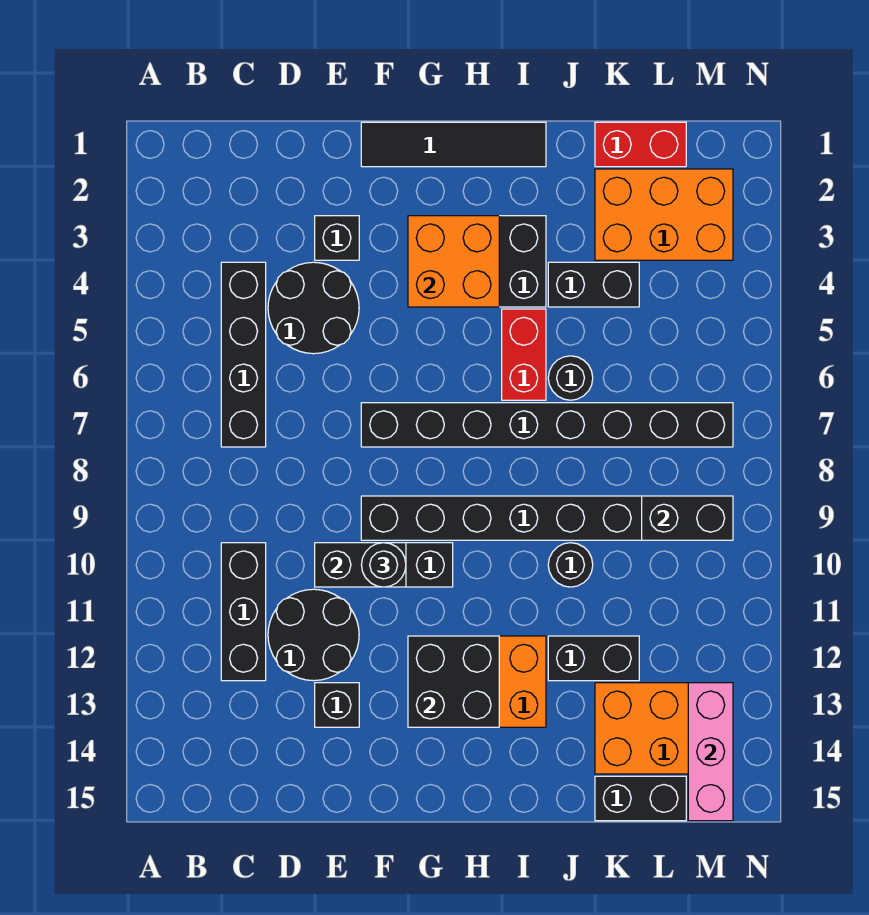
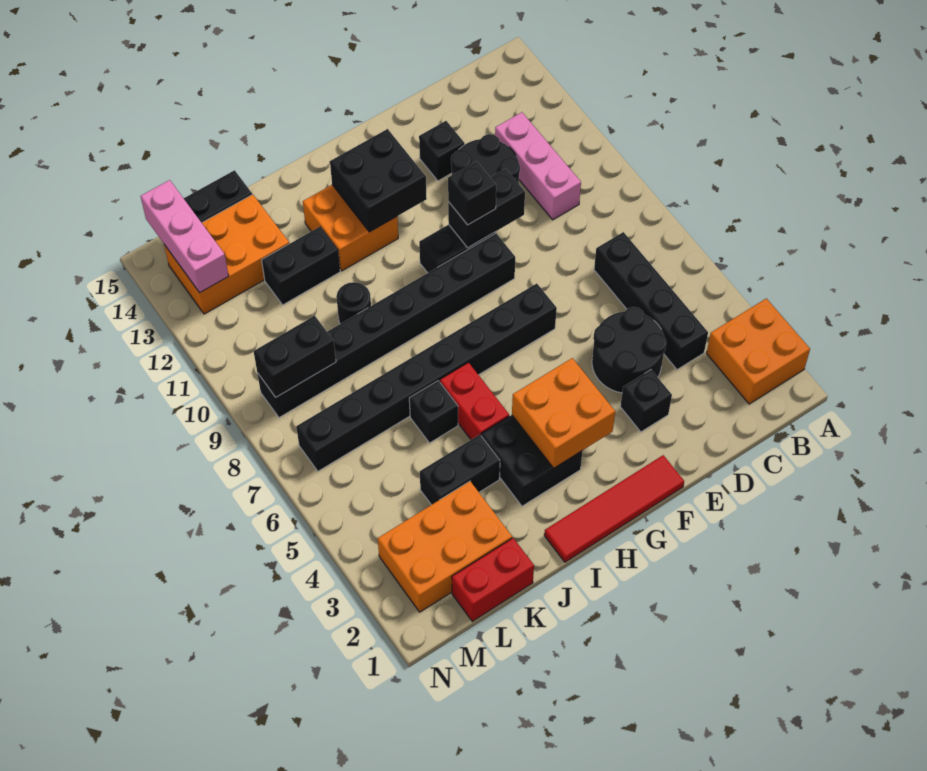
none -> orange brick A2:B3 level 1
black brick C10:C12 level 1 -> pink brick C10:C12 level 1
black tile F1:I1 level 1 -> red tile F1:I1 level 1
black round brick F10 level 3 -> black brick F10 level 3
black round brick J6 level 1 -> black brick J6 level 1

